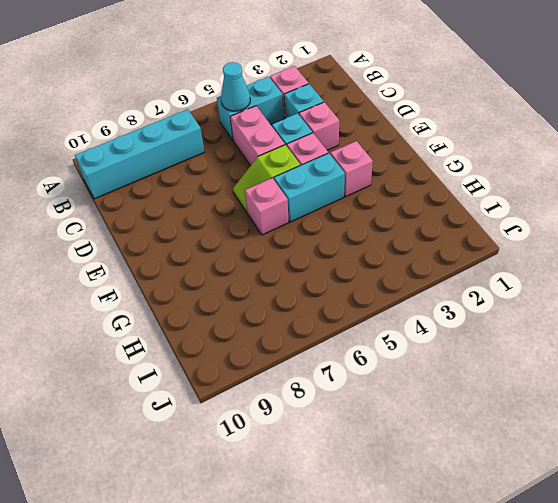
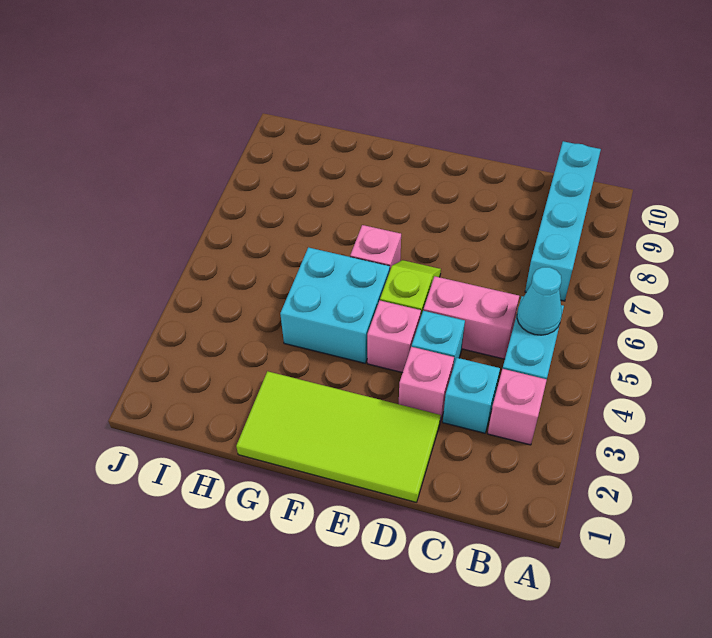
none -> lime tile D1:G2 level 1
pink brick F3 level 1 -> none
cyan brick F4:F5 level 1 -> cyan brick F4:G5 level 1

